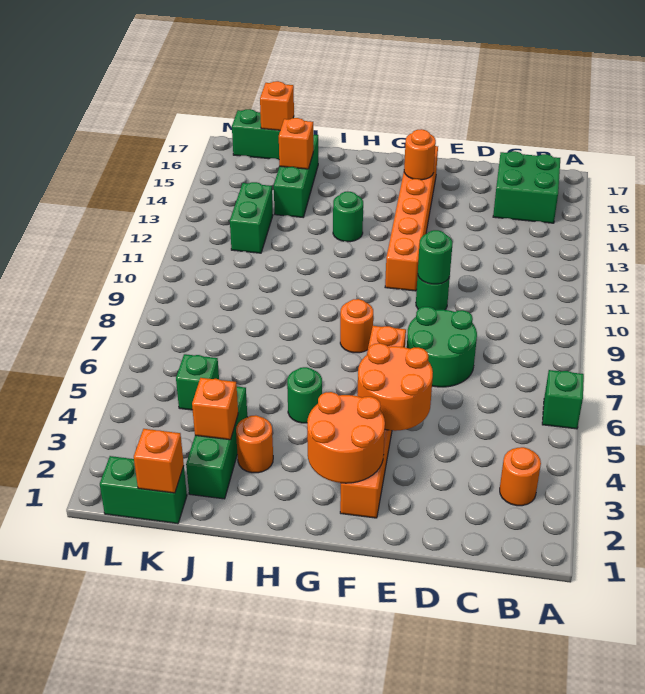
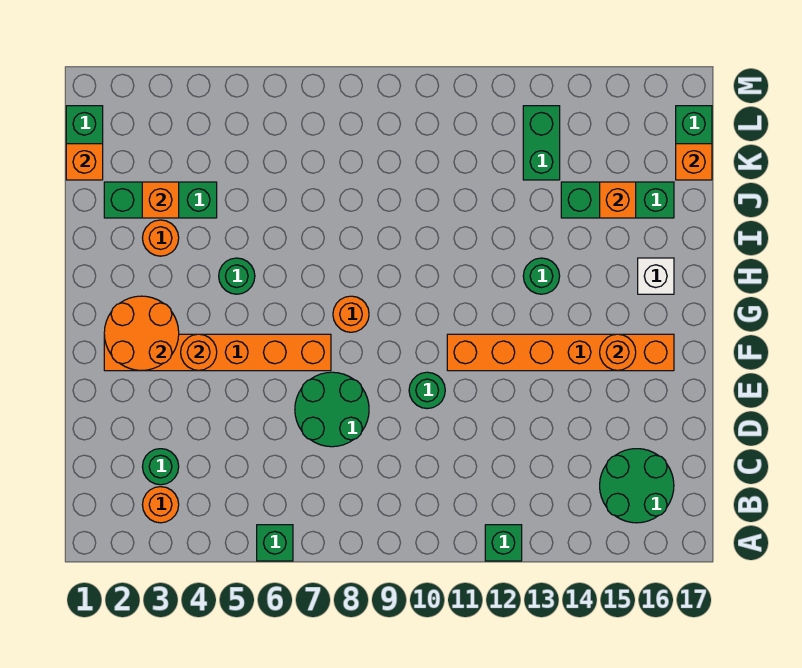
green brick B15:C16 level 1 -> green round brick B15:C16 level 1
orange round brick E4:F5 level 2 -> orange round brick F4 level 2
green round brick E10 level 2 -> green round brick C3 level 1
none -> white brick H16 level 1
green brick K5 level 1 -> green brick A12 level 1
green brick K12:K13 level 1 -> green brick K13:L13 level 1

